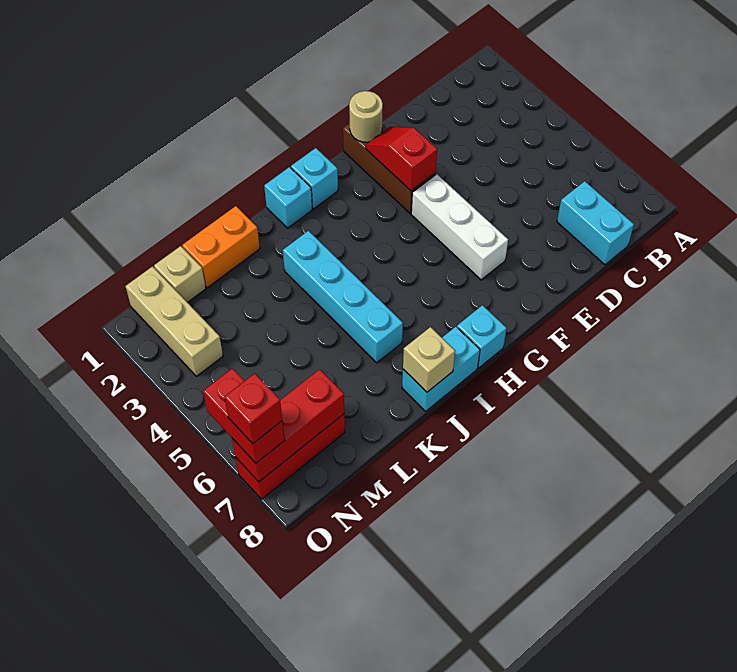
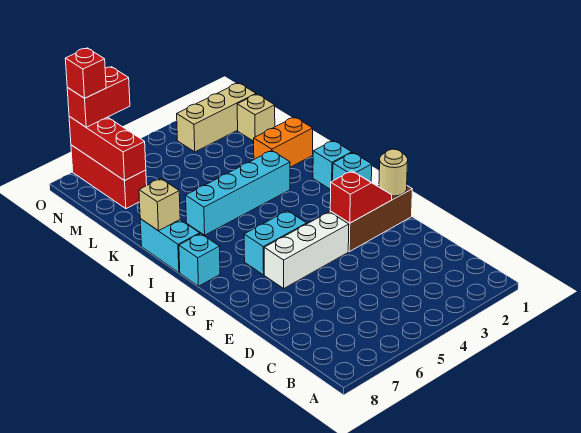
cyan brick C7:C8 level 1 -> cyan brick G5:G6 level 1
orange brick K1:L1 level 1 -> orange brick K1:K2 level 1

